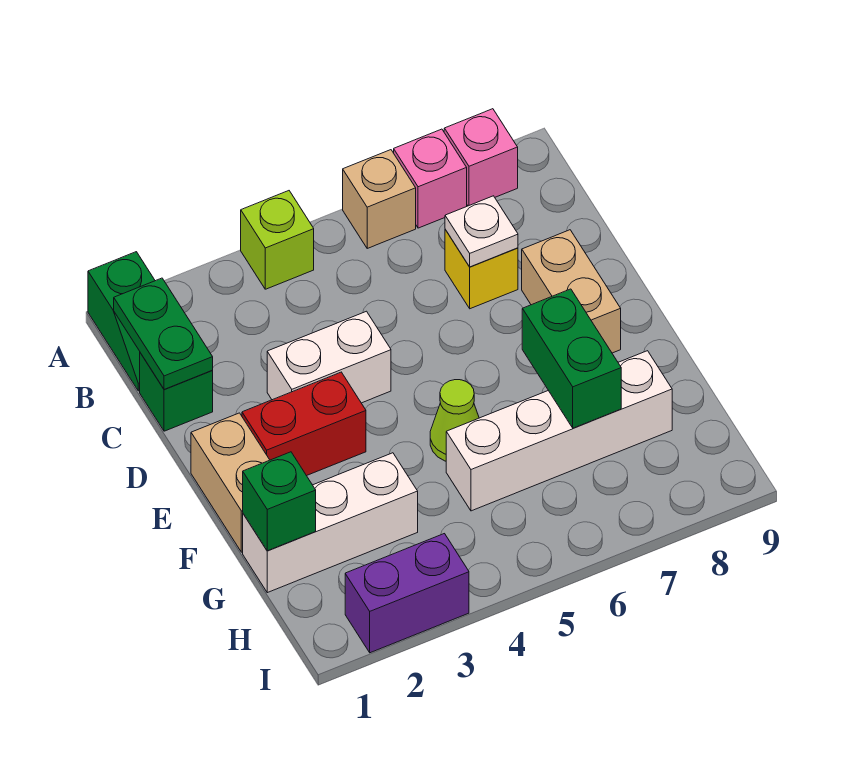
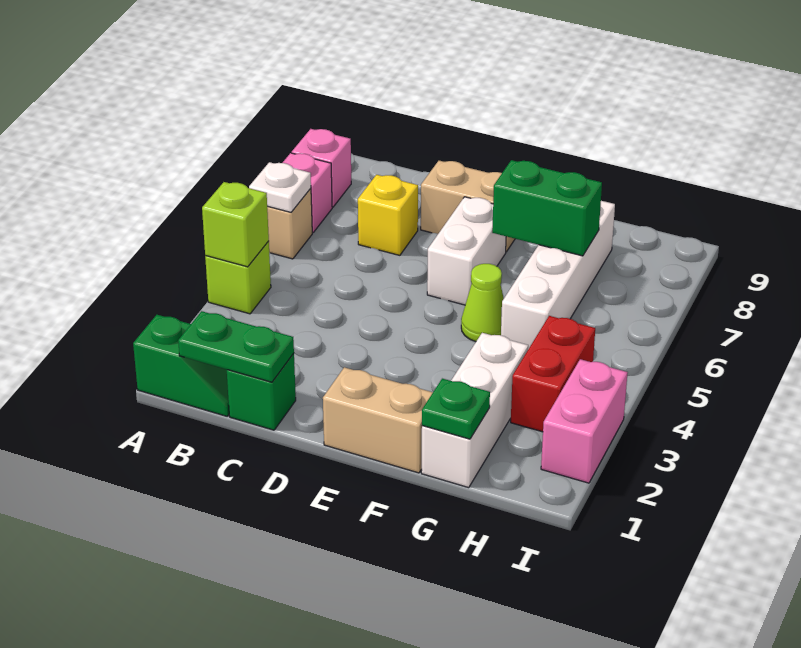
none -> lime brick A4 level 2
white plate C7 level 2 -> white plate A6 level 2
white brick D3:D4 level 1 -> white brick E6:E7 level 1
red brick E2:E3 level 1 -> red brick H3:H4 level 1
green brick G1 level 2 -> green plate G1 level 2
purple brick I2:I3 level 1 -> pink brick I2:I3 level 1

